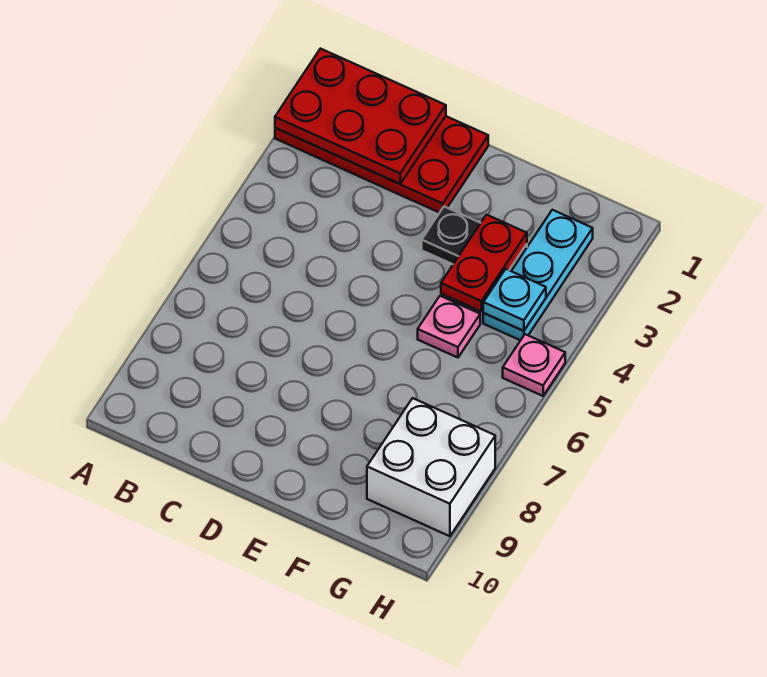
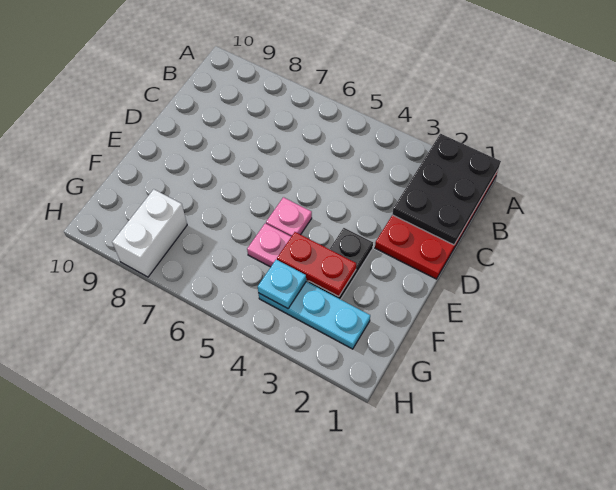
red plate A1:C2 level 2 -> black plate A1:C2 level 2
white brick G8:H9 level 1 -> white brick G8:H8 level 1
pink plate H5 level 1 -> pink plate E5 level 1

